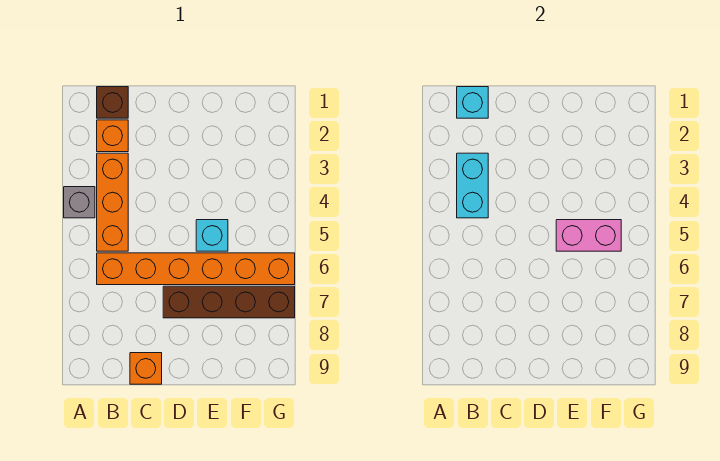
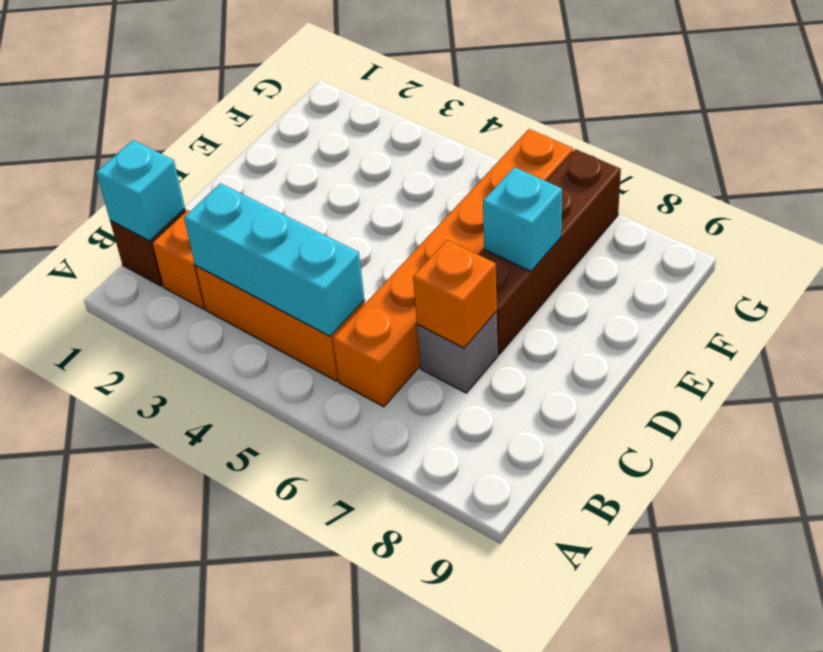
grey brick A4 level 1 -> grey brick C7 level 1
cyan brick B3:B4 level 2 -> cyan brick B3:B5 level 2
orange brick C9 level 1 -> orange brick C7 level 2
cyan brick E5 level 1 -> cyan brick E7 level 2
pink brick E5:F5 level 2 -> none

